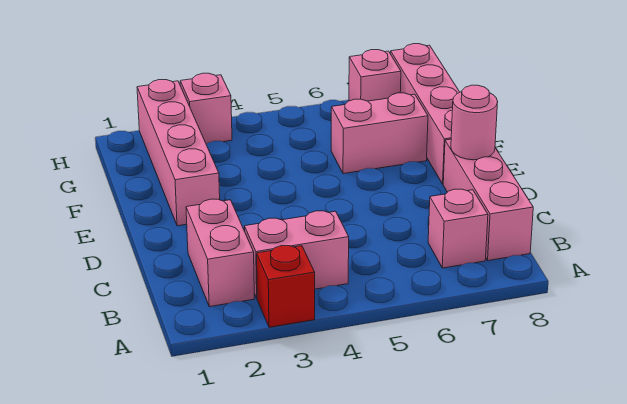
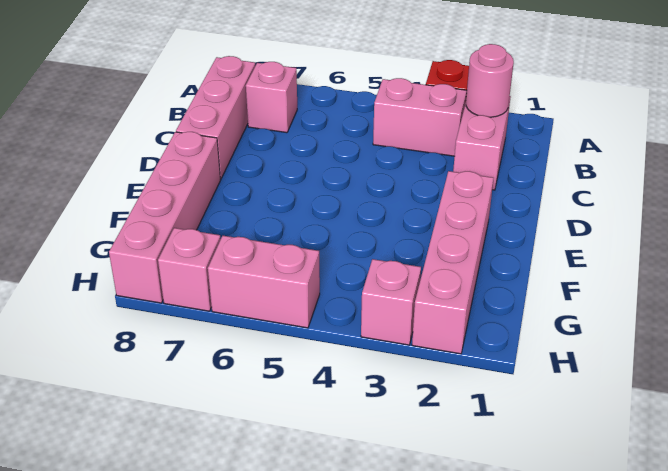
pink round brick D8 level 2 -> pink round brick B2 level 2
pink brick F6:F7 level 1 -> pink brick H5:H6 level 1

